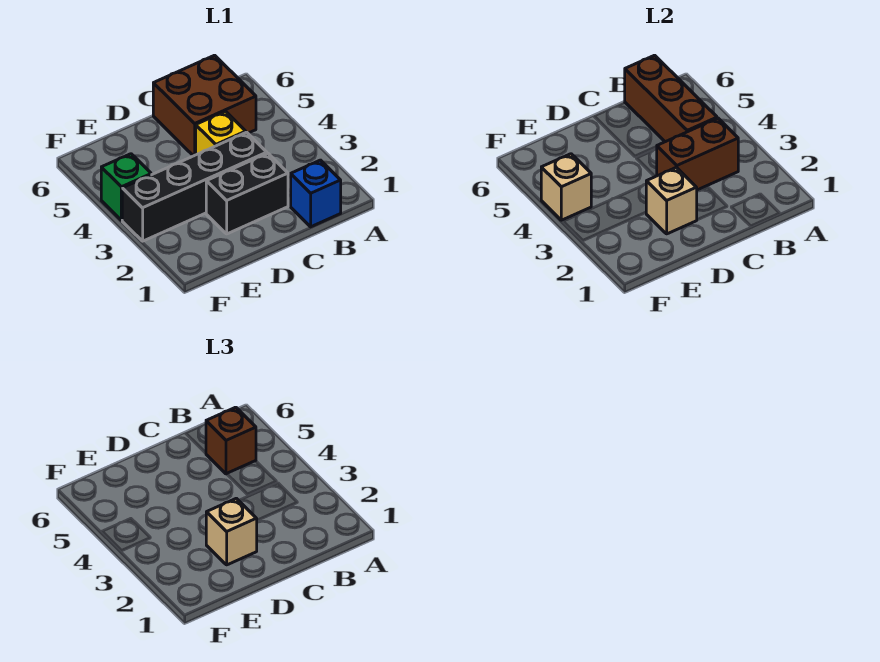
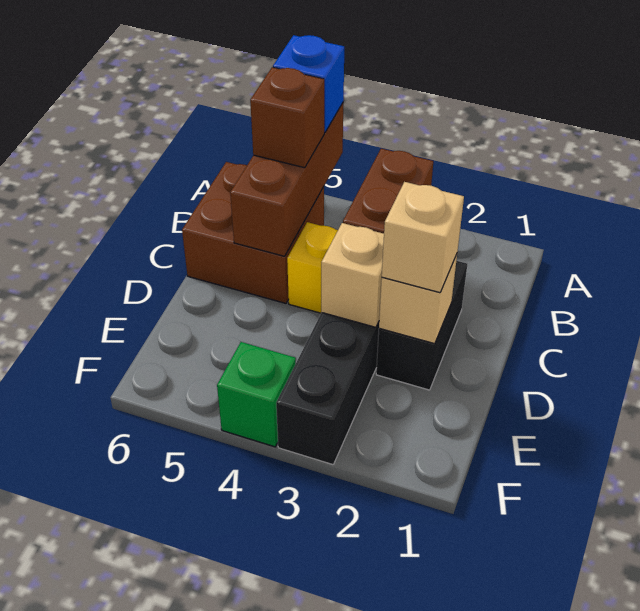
blue brick B1 level 1 -> blue brick A5 level 3
brown brick B4:B6 level 2 -> brown brick A5:C5 level 2
tan brick F4 level 2 -> tan brick D3 level 2

